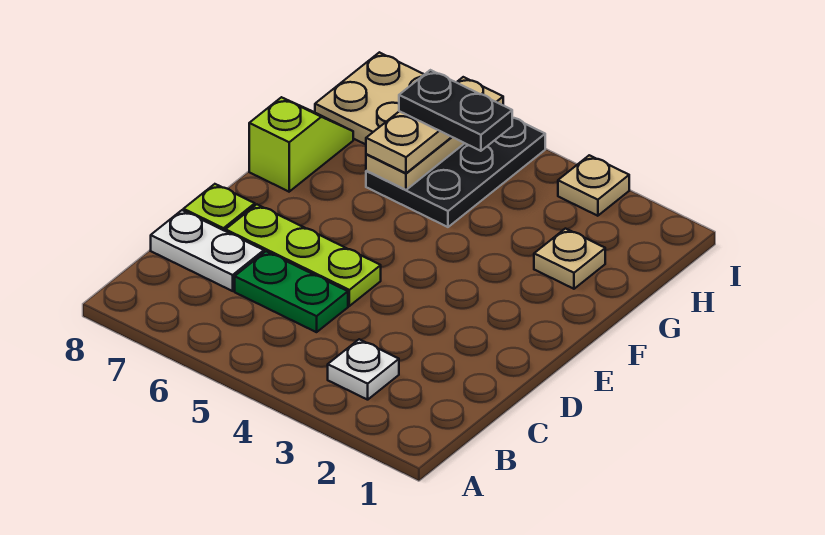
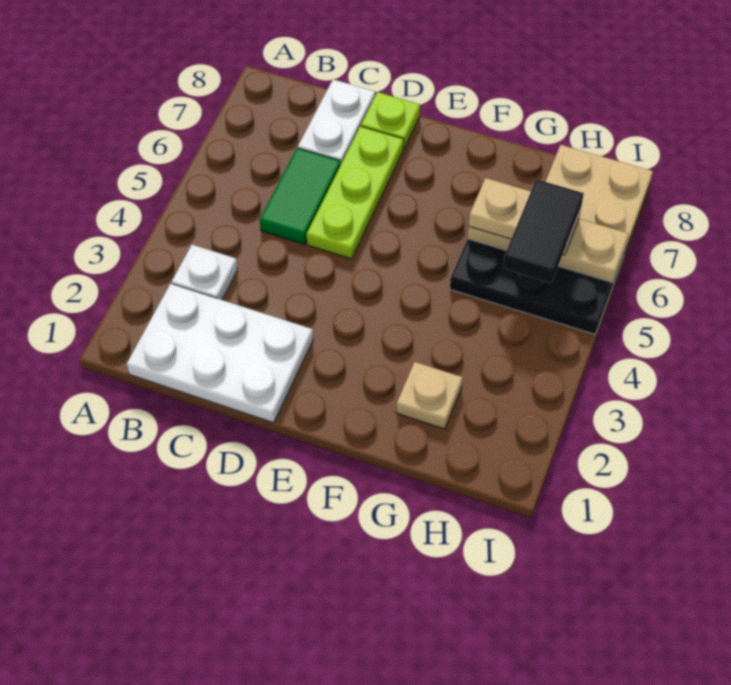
none -> white plate B1:D2 level 1
green plate C5:C6 level 1 -> green tile C5:C6 level 1
lime slope F8:G8 level 1 top F -> none
black plate H5:H6 level 4 -> black tile H5:H6 level 4
tan plate I3 level 1 -> none

